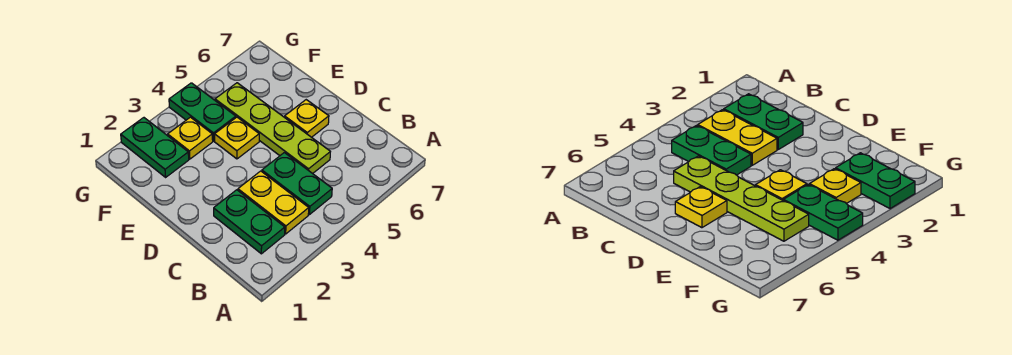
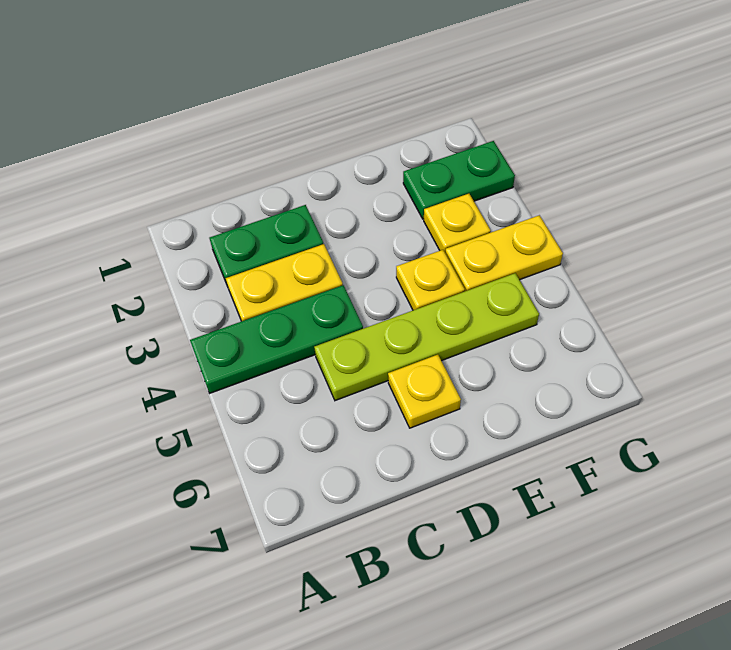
green plate B4:C4 level 1 -> green plate A4:C4 level 1
green plate F4:G4 level 1 -> yellow plate F4:G4 level 1

